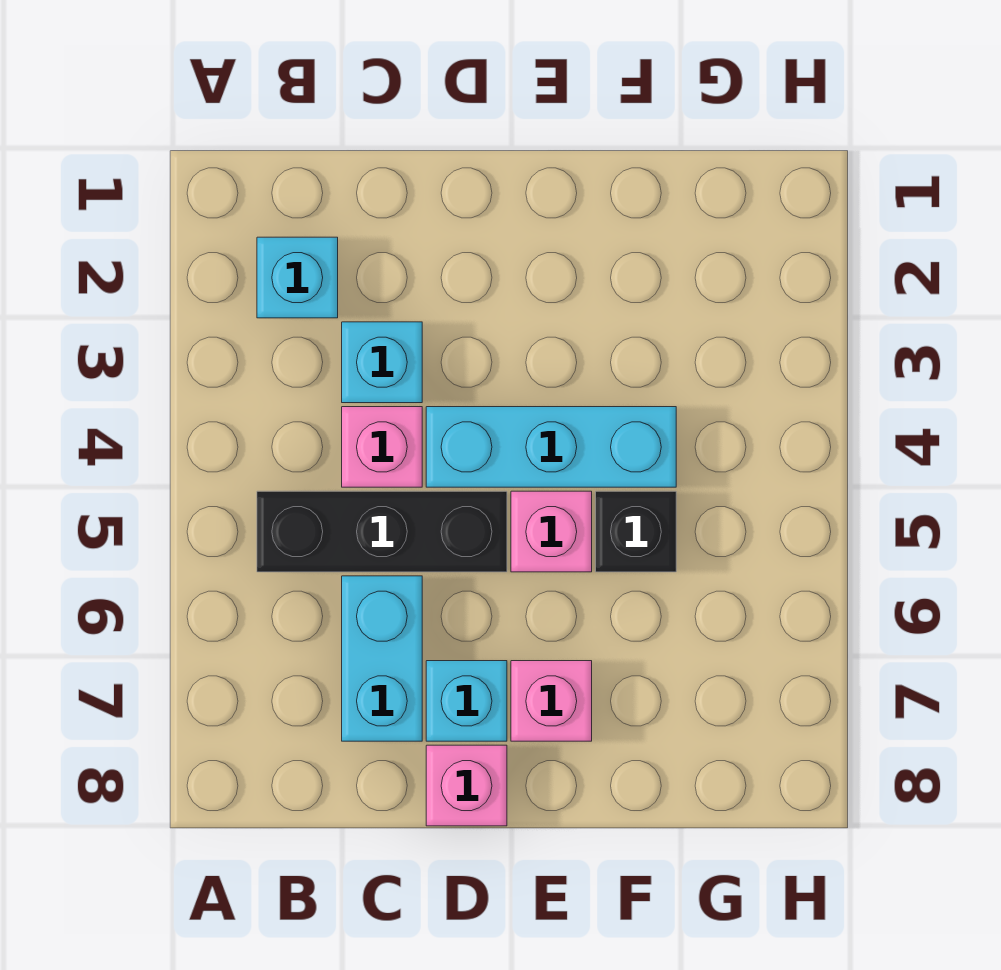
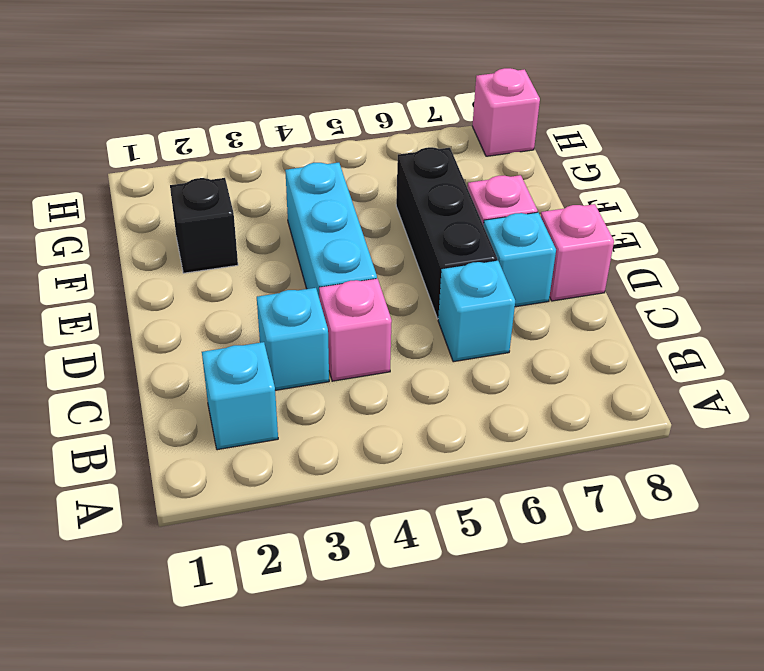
black brick B5:D5 level 1 -> black brick D6:F6 level 1
cyan brick C6:C7 level 1 -> cyan brick C6 level 1
pink brick E5 level 1 -> pink brick H8 level 1
black brick F5 level 1 -> black brick F2 level 1

